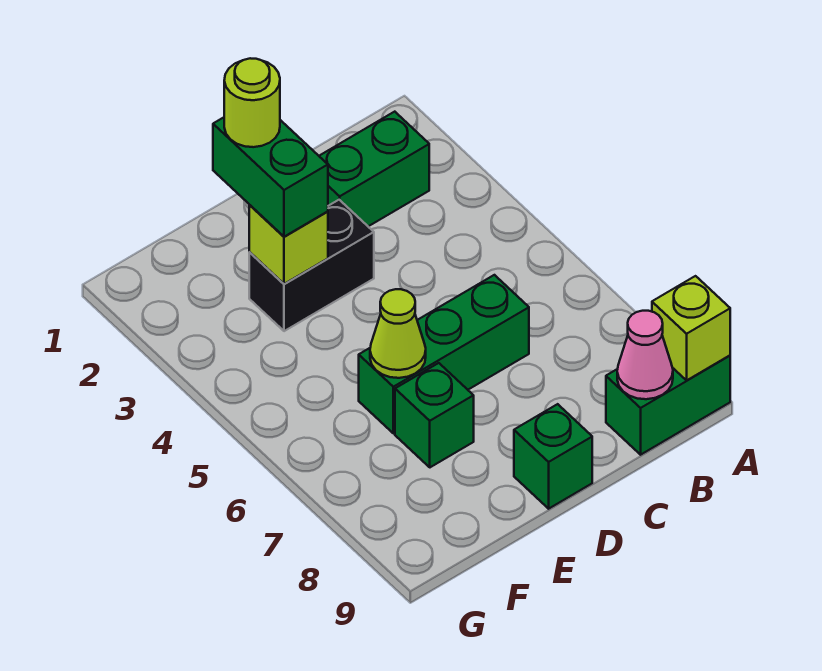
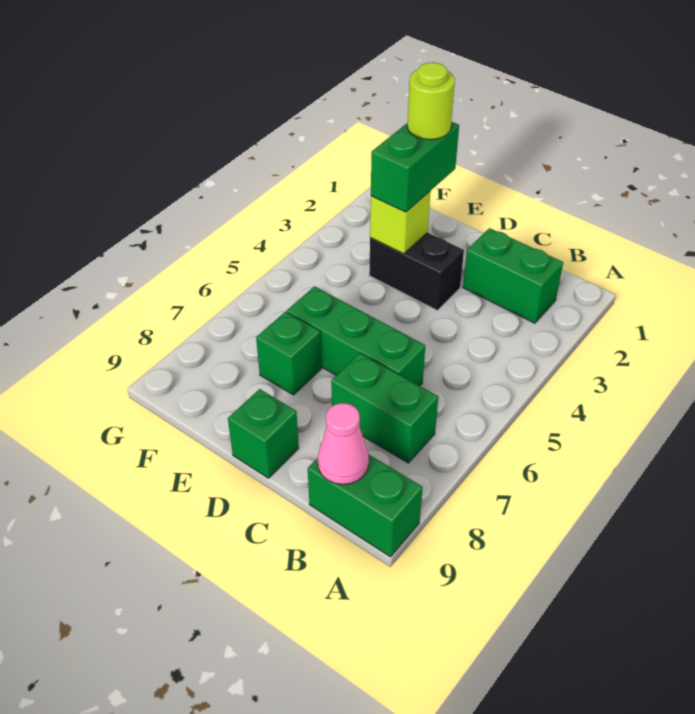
lime brick A9 level 2 -> none
none -> green brick B7:C7 level 1
lime cone E6 level 2 -> none

